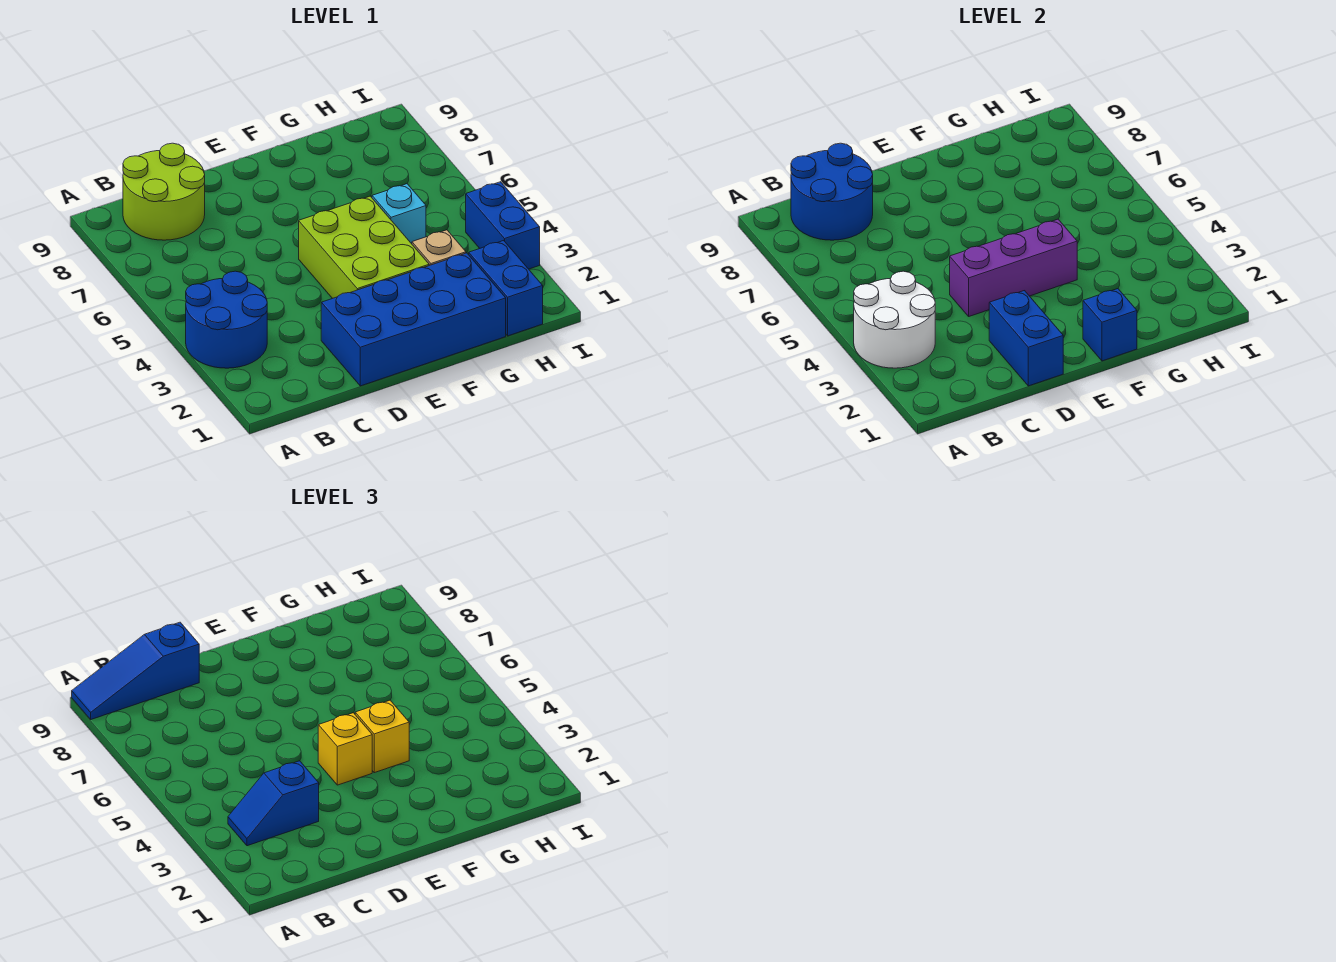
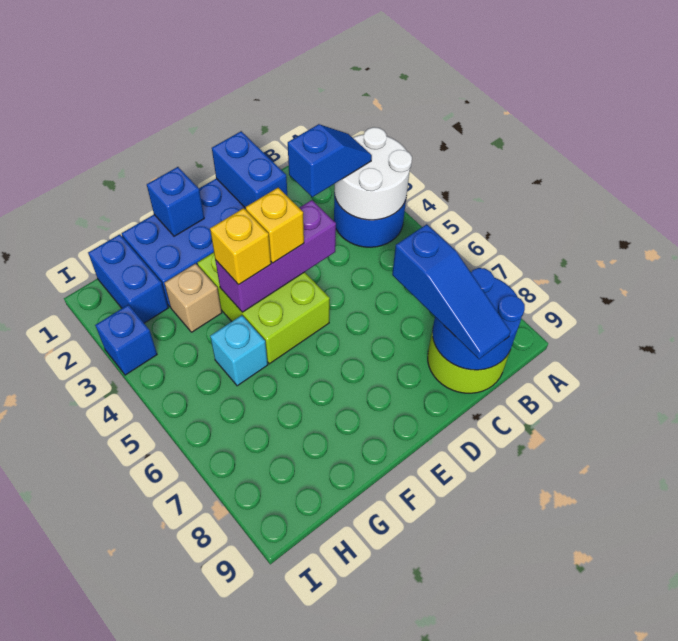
blue slope A9:C9 level 3 top C -> blue slope C7:C9 level 3 top 7
blue brick I3:I4 level 1 -> blue brick I3 level 1

